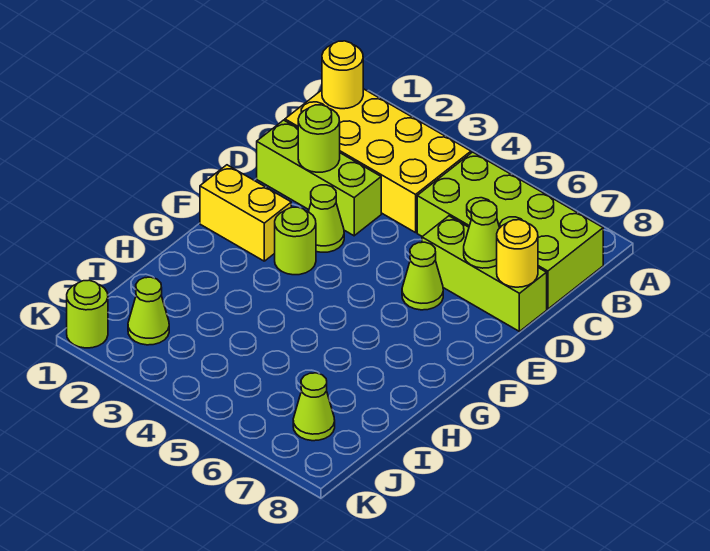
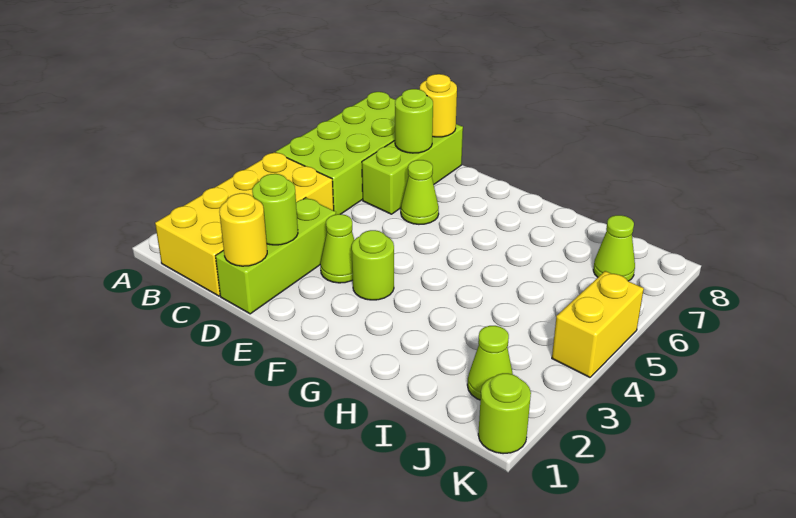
yellow round brick B1 level 2 -> yellow round brick D1 level 2
lime cone D7 level 2 -> lime round brick D7 level 2
yellow brick F1:F2 level 1 -> yellow brick K4:K5 level 1

